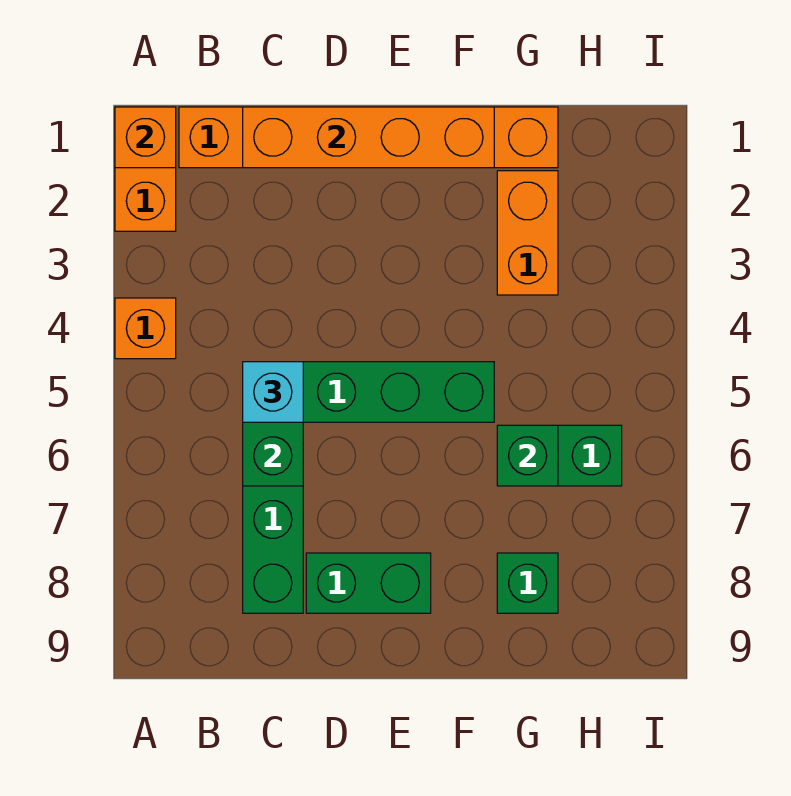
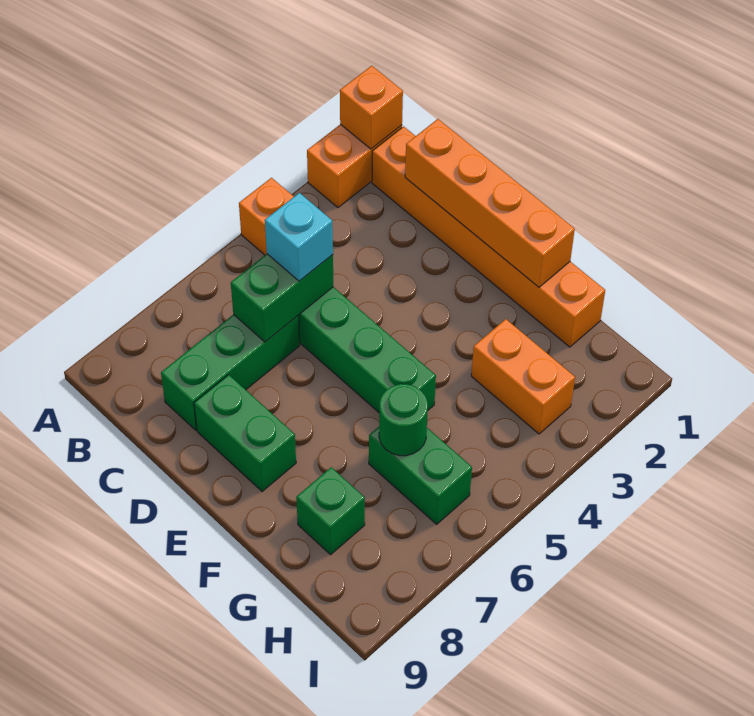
orange brick G2:G3 level 1 -> orange brick G3:H3 level 1
green brick G6 level 2 -> green round brick G6 level 2

